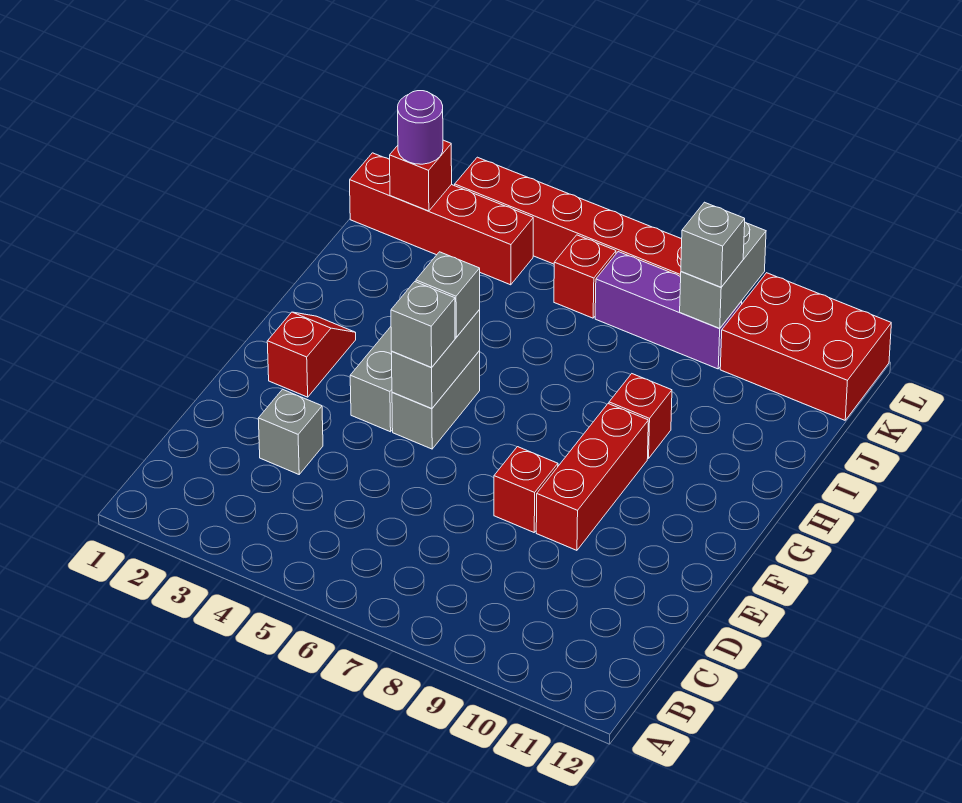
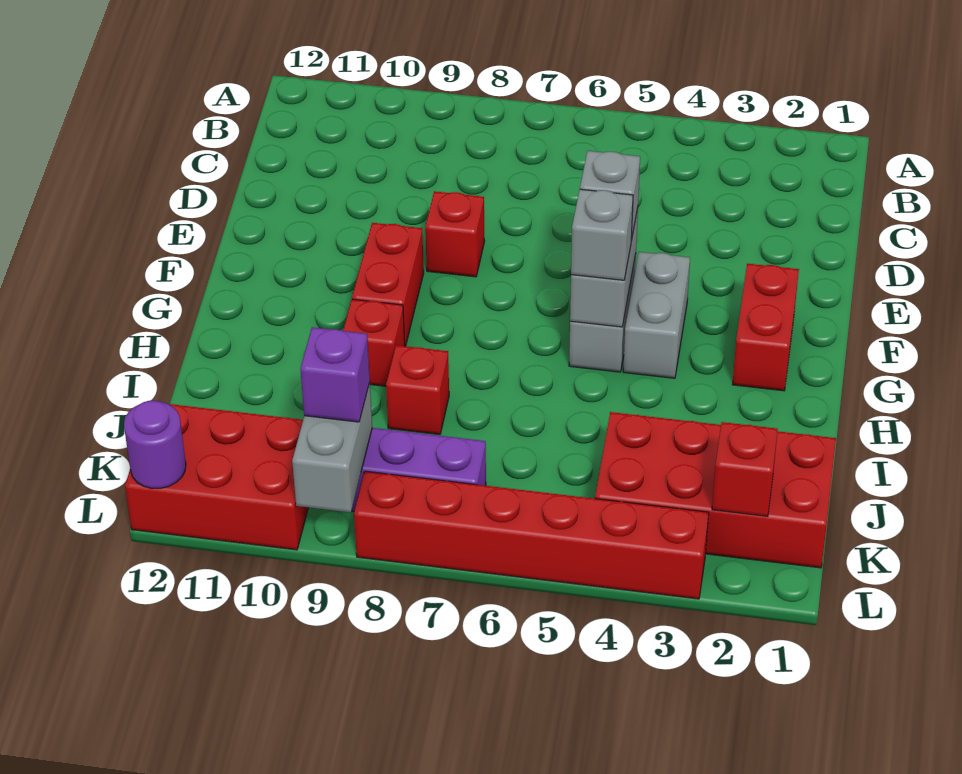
grey brick D3 level 1 -> none
red brick E9:G9 level 1 -> red brick F9:G9 level 1
red slope F2:G2 level 1 top F -> red brick F2:G2 level 1
red brick K1:K4 level 1 -> red brick J1:K4 level 1
purple round brick K2 level 3 -> purple round brick L12 level 2
red brick K6 level 1 -> red brick I8 level 1
grey brick K9 level 3 -> purple brick K9 level 3

